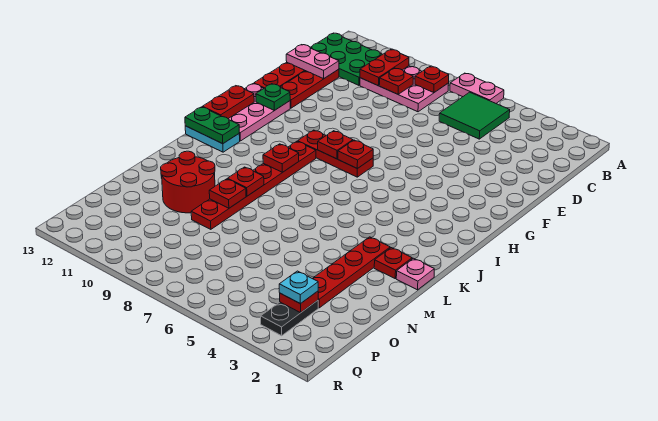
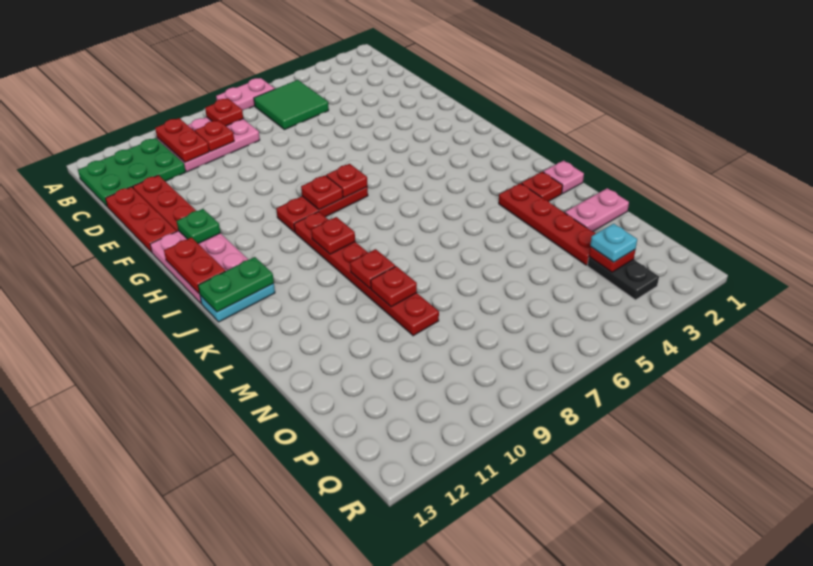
pink plate D12:D13 level 2 -> pink plate N1:N2 level 1
red round brick M10:N11 level 1 -> none

